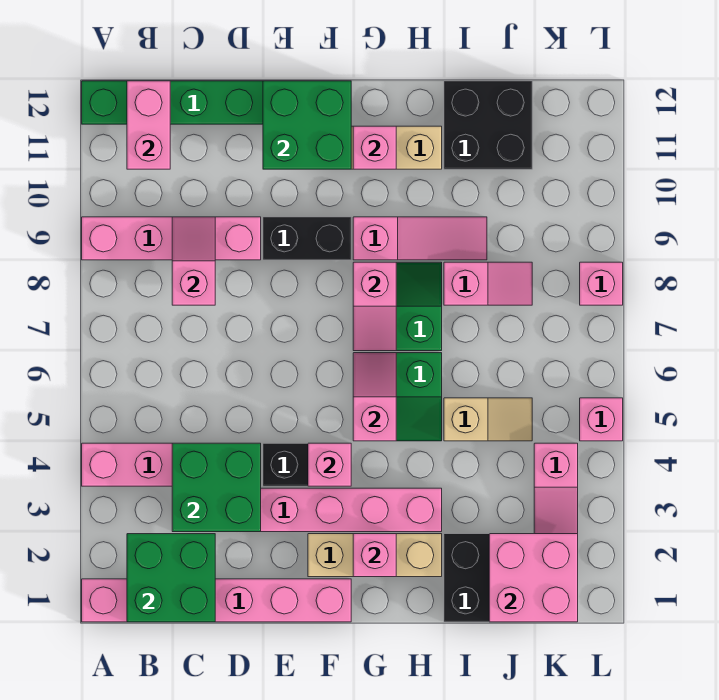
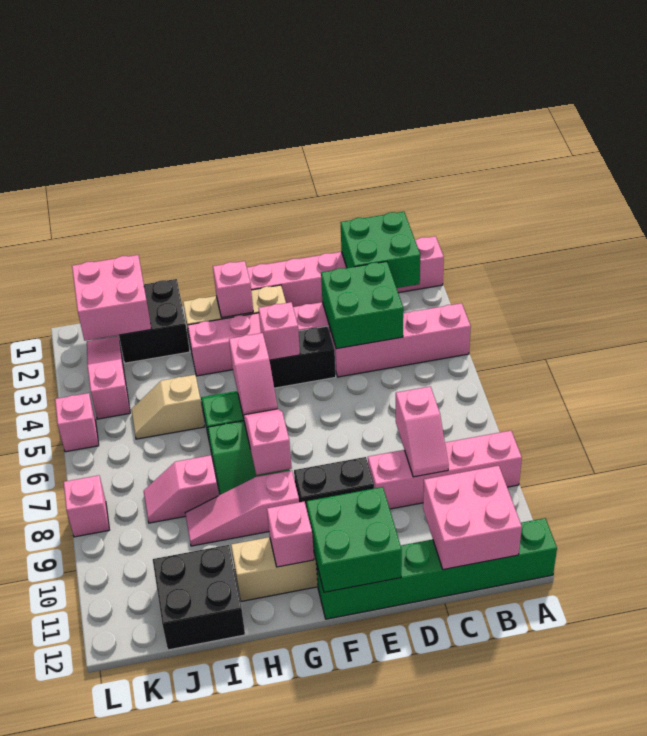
pink brick B11:B12 level 2 -> pink brick B11:C12 level 2

